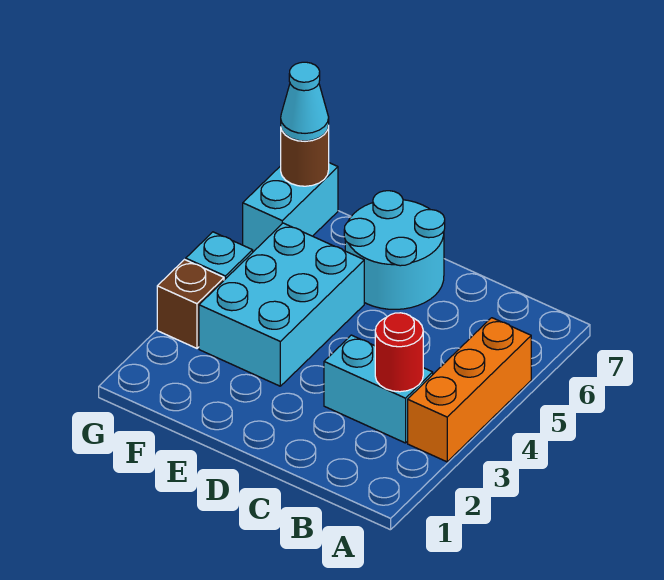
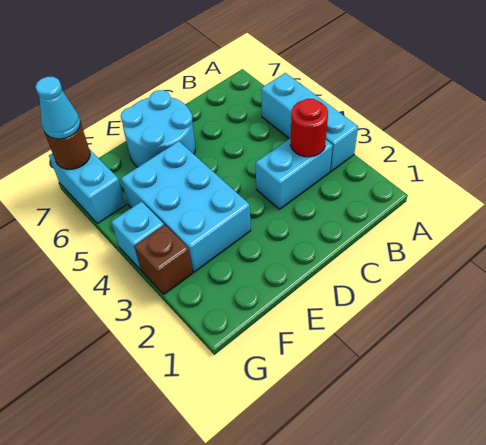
orange brick A3:A5 level 1 -> cyan brick A3:A5 level 1

